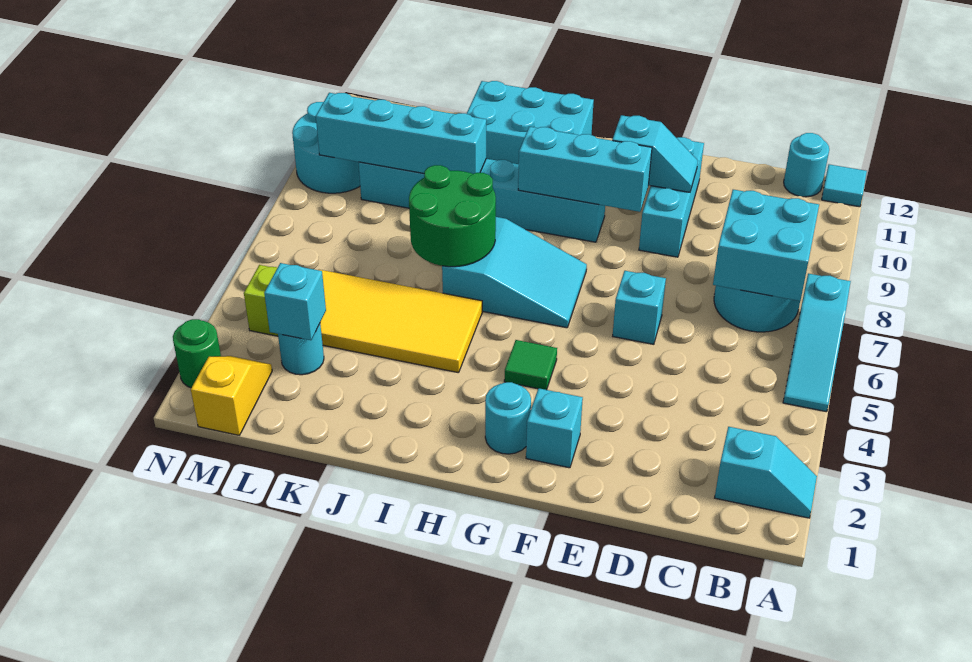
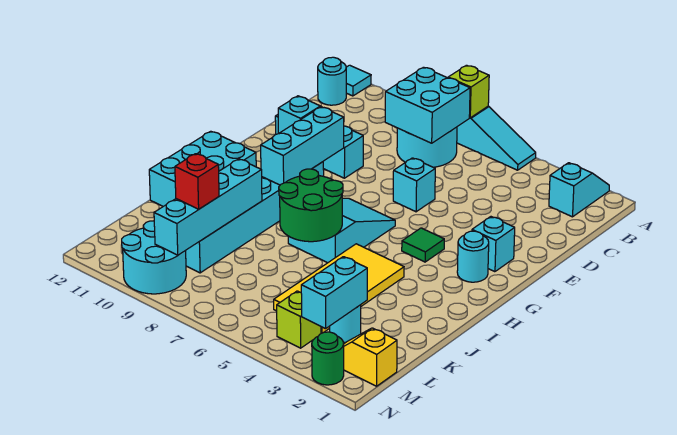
none -> lime brick A7 level 2
cyan brick L3 level 2 -> cyan brick L3:M3 level 2
none -> red brick L9 level 3

